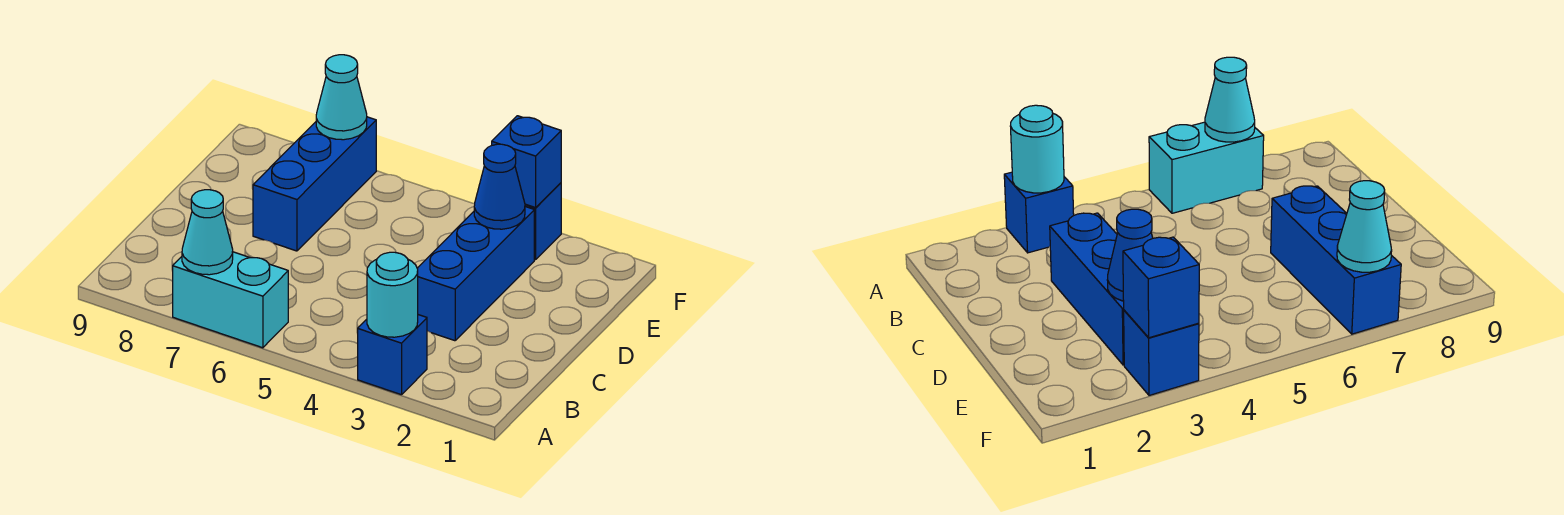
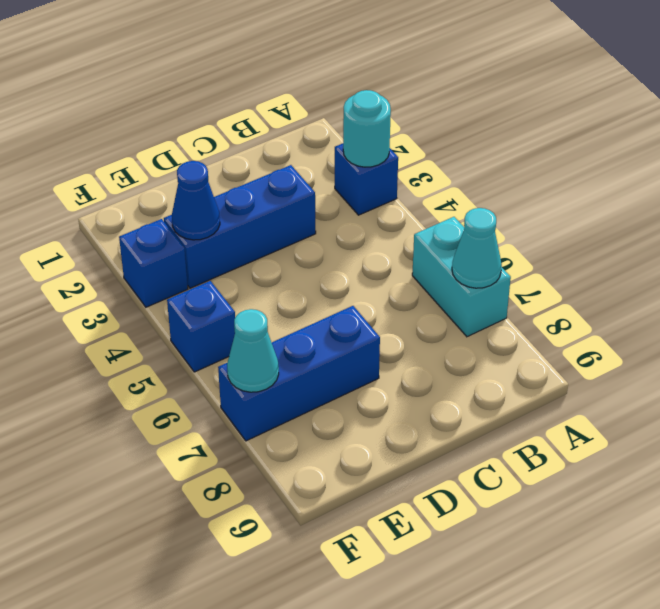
blue brick F3 level 2 -> blue brick F5 level 1

